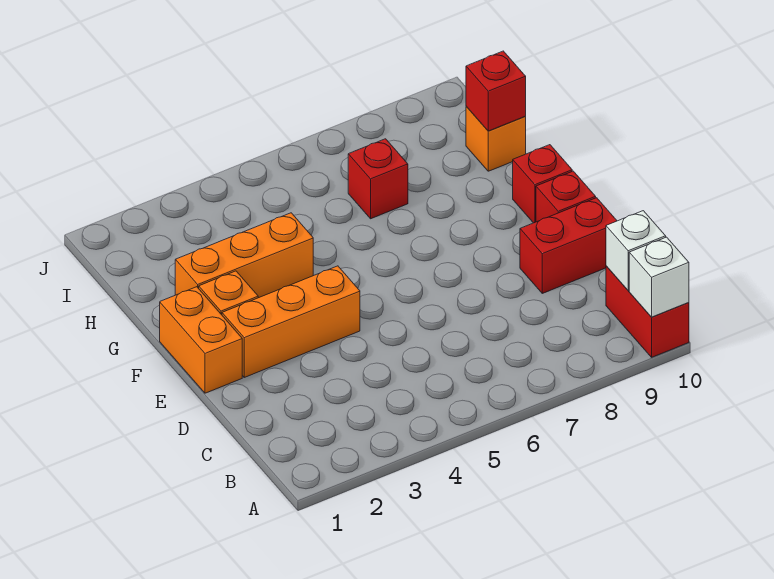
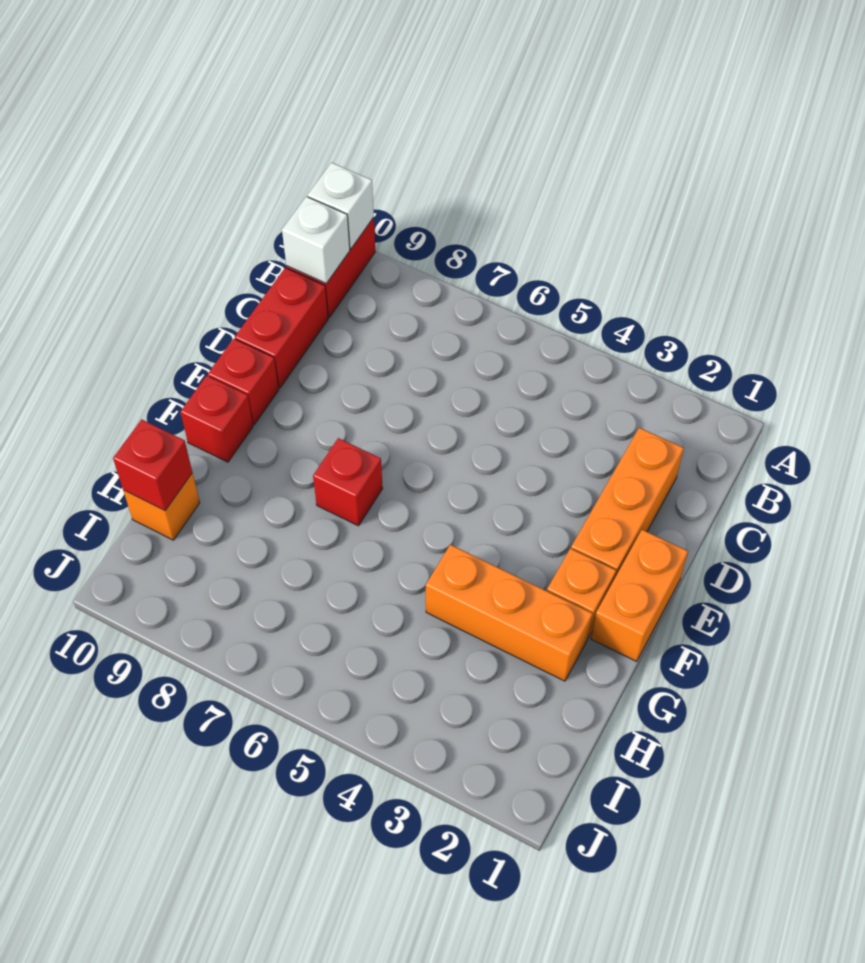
red brick D9:D10 level 1 -> red brick C10:D10 level 1
orange brick E2:E4 level 1 -> orange brick C2:E2 level 1
red brick H7 level 1 -> red brick F7 level 1

